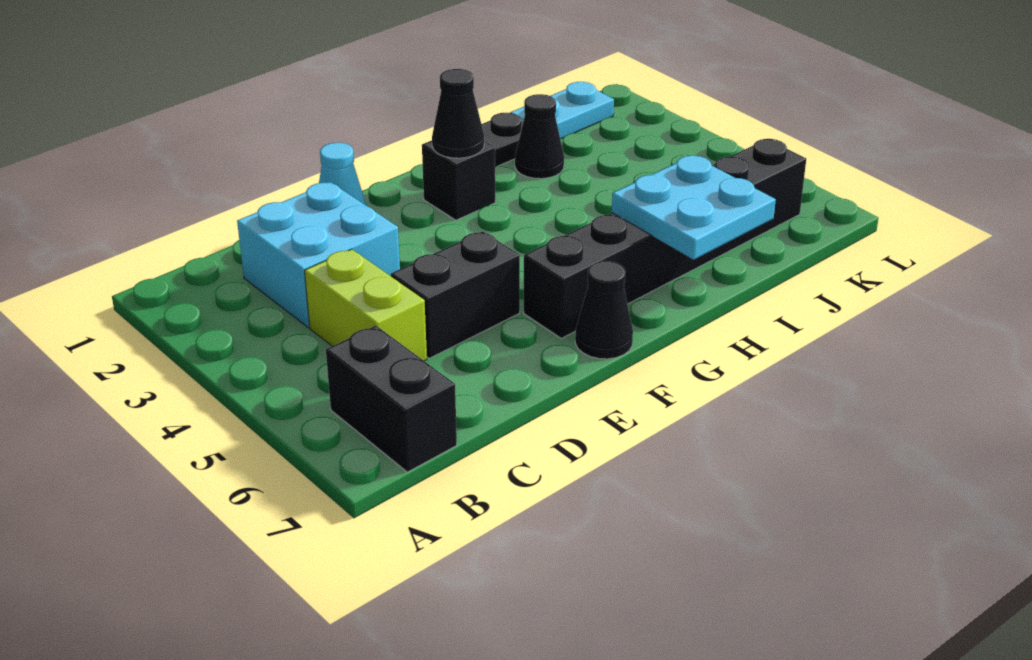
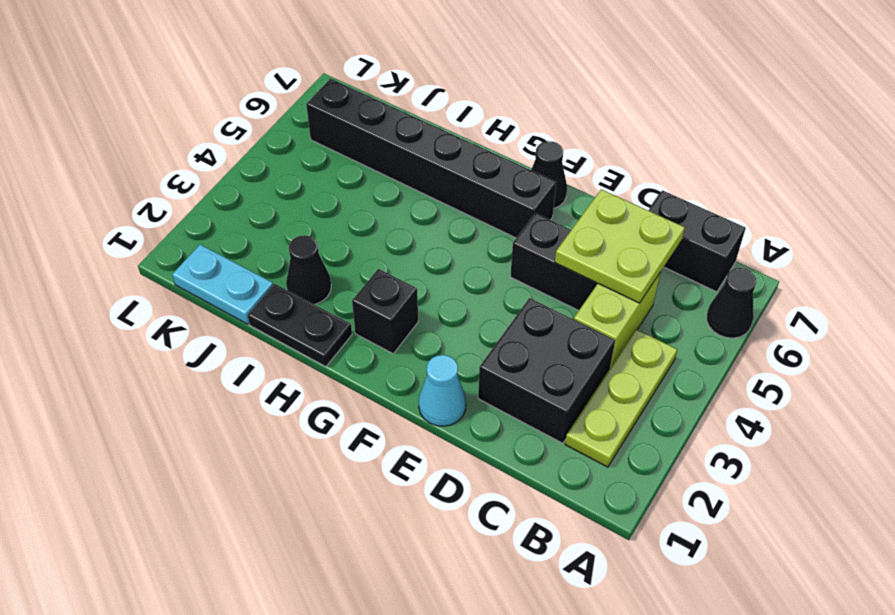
none -> lime plate B2:B4 level 1
black brick B6:B7 level 1 -> black brick B7:C7 level 1
cyan brick C2:D3 level 1 -> black brick C2:D3 level 1
none -> lime plate C5:D6 level 2
black cone G2 level 2 -> black cone A6 level 1
cyan plate H6:I7 level 2 -> none

